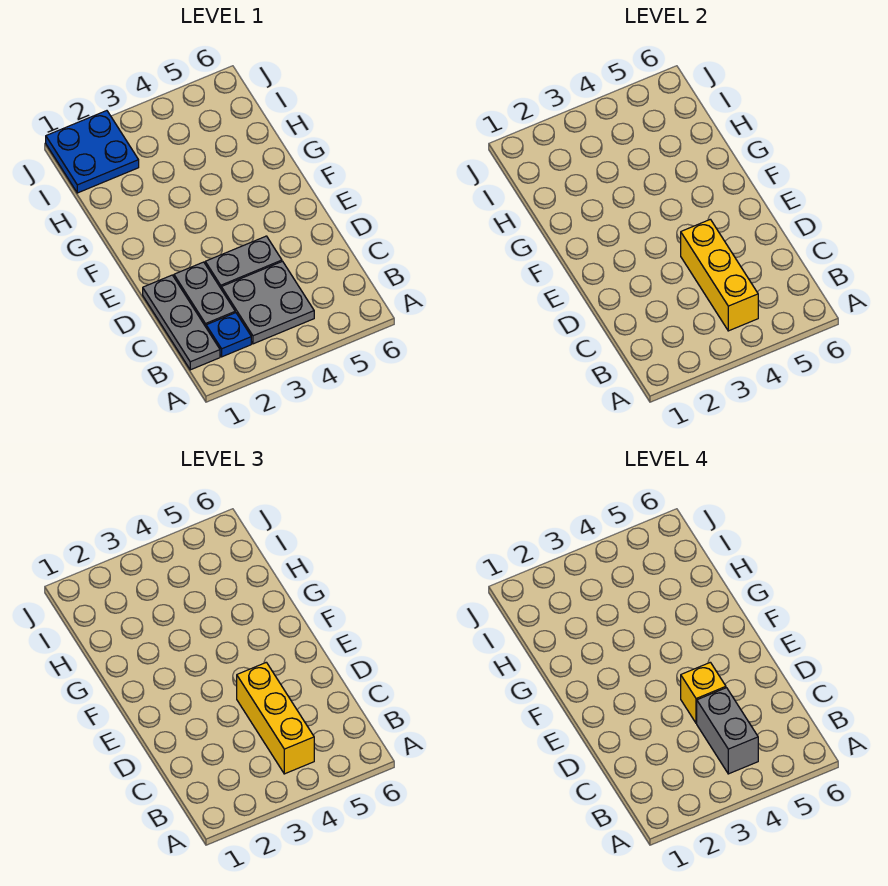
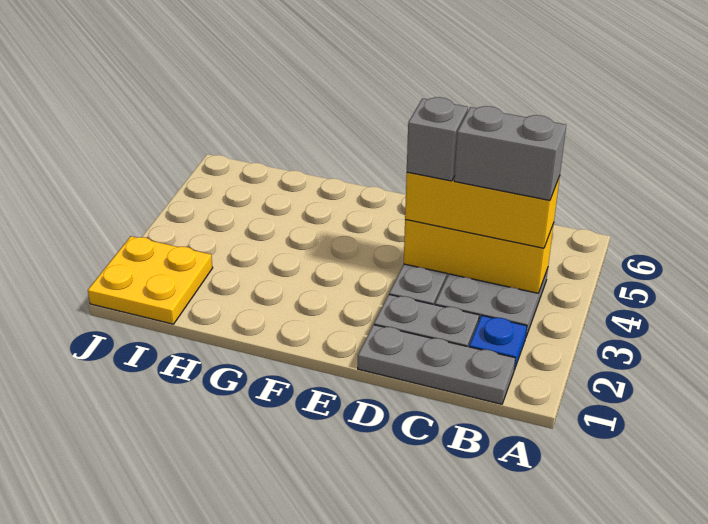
yellow brick D4 level 4 -> grey brick D4 level 4
blue plate I1:J2 level 1 -> yellow plate I1:J2 level 1

